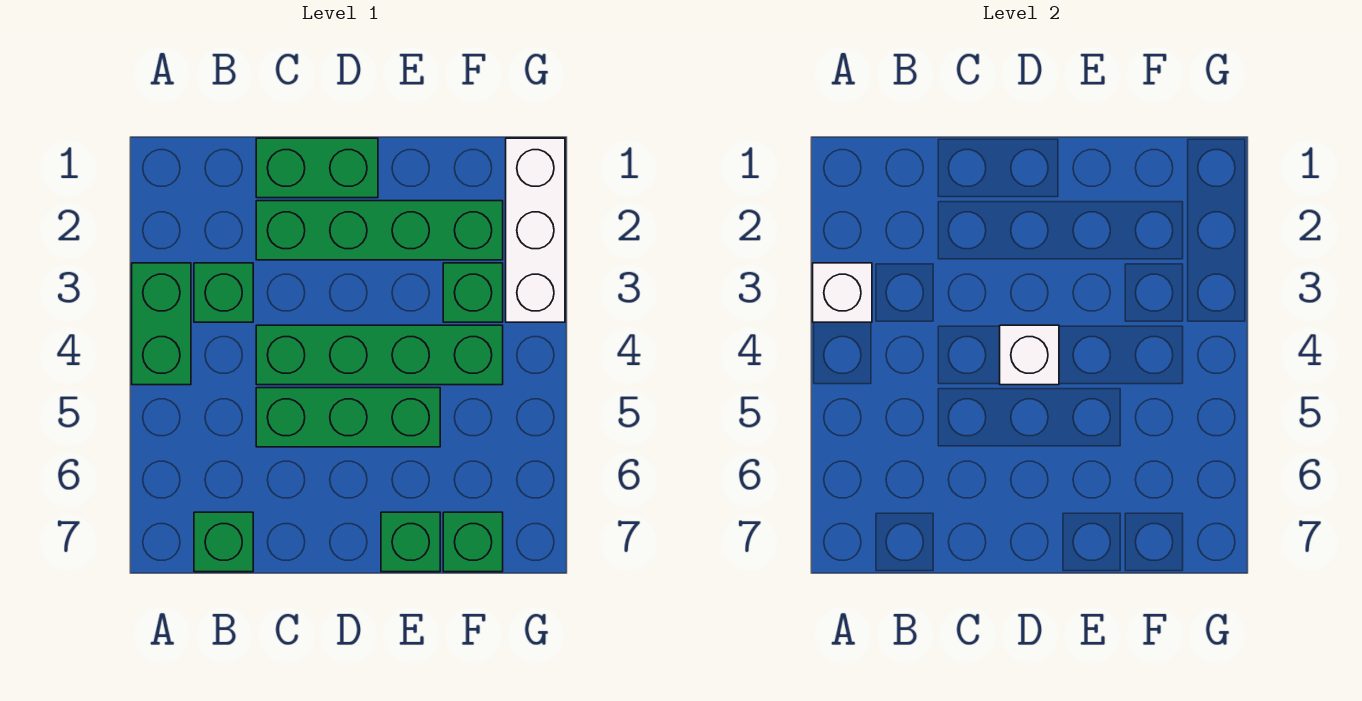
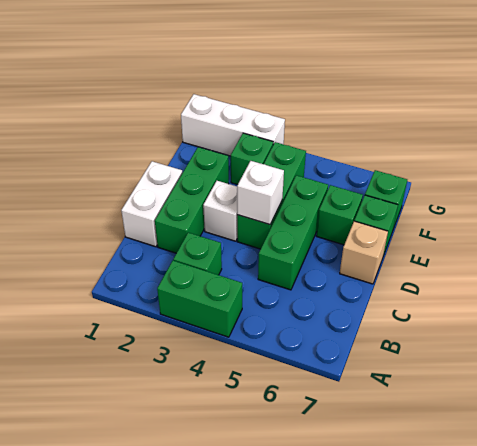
white brick A3 level 2 -> white brick D3 level 1
green brick B7 level 1 -> green brick E6 level 1
green brick C1:D1 level 1 -> white brick C1:D1 level 1
green brick C2:F2 level 1 -> green brick C2:E2 level 1
green brick C4:F4 level 1 -> green brick D4:F4 level 1
none -> tan brick D7 level 1

